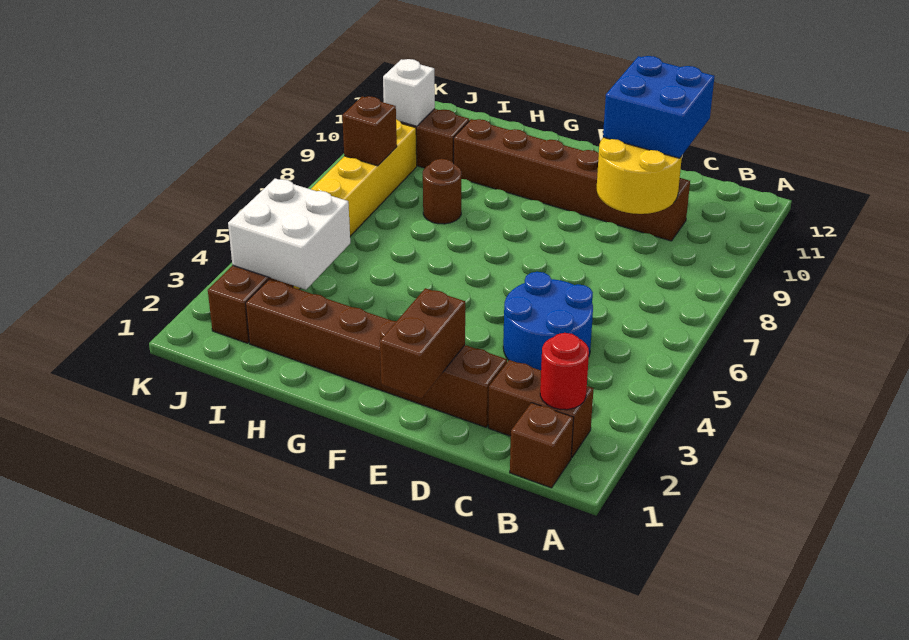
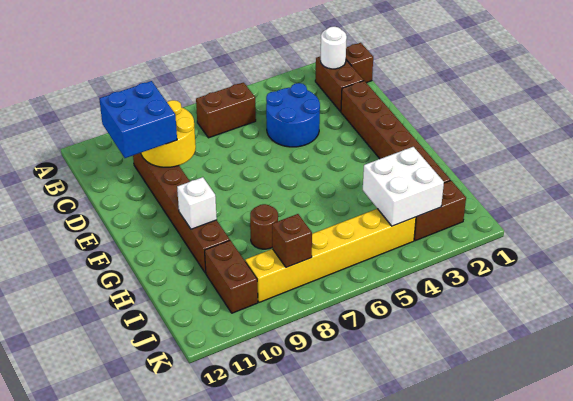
red round brick B2 level 2 -> white round brick B2 level 2
brown brick E1:E2 level 2 -> brown brick B6:B7 level 1
white brick J10 level 2 -> white brick G10 level 2

